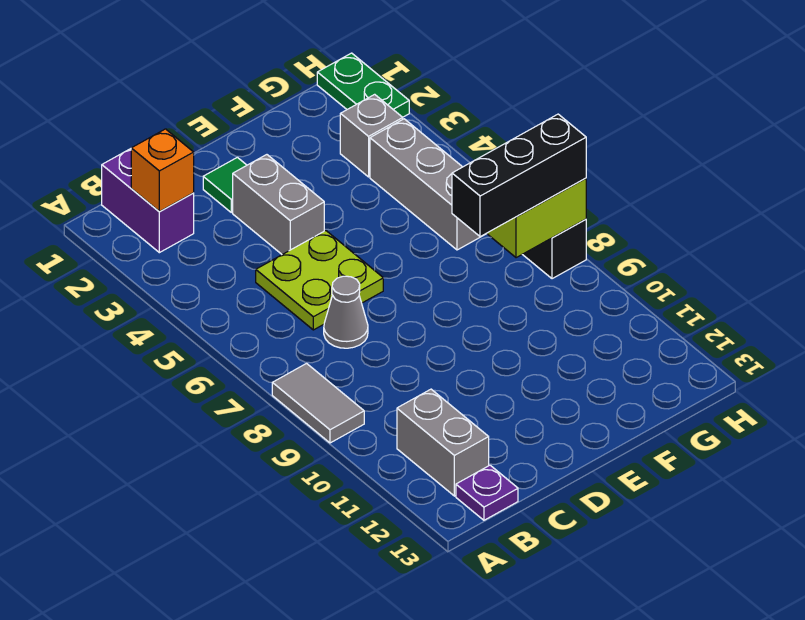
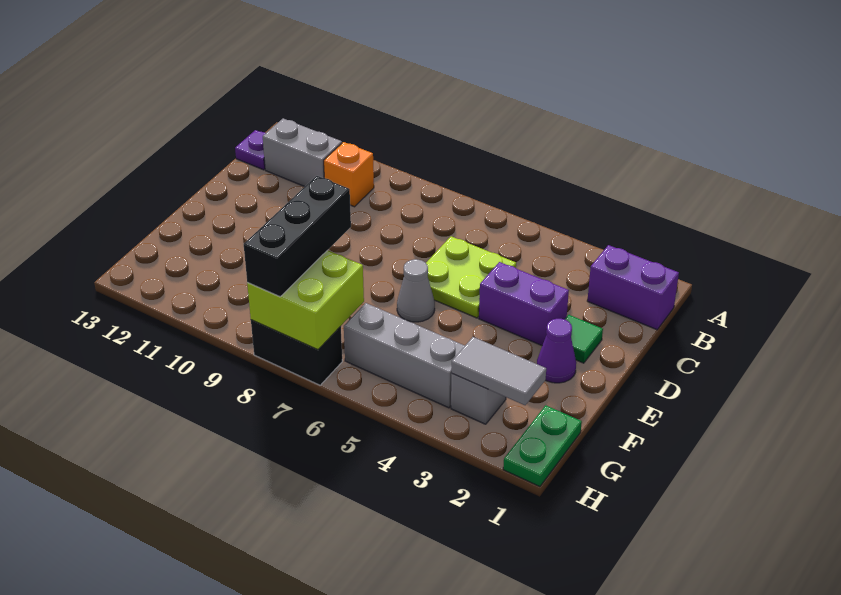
grey tile A8:A9 level 1 -> grey tile G2:G3 level 2
orange brick B2 level 2 -> orange brick B10 level 1
grey cone C7 level 1 -> grey cone E6 level 1
grey brick D3:D4 level 1 -> purple brick D3:D4 level 1
none -> purple cone E2 level 1
green plate H1:H2 level 1 -> green plate G1:H1 level 1

